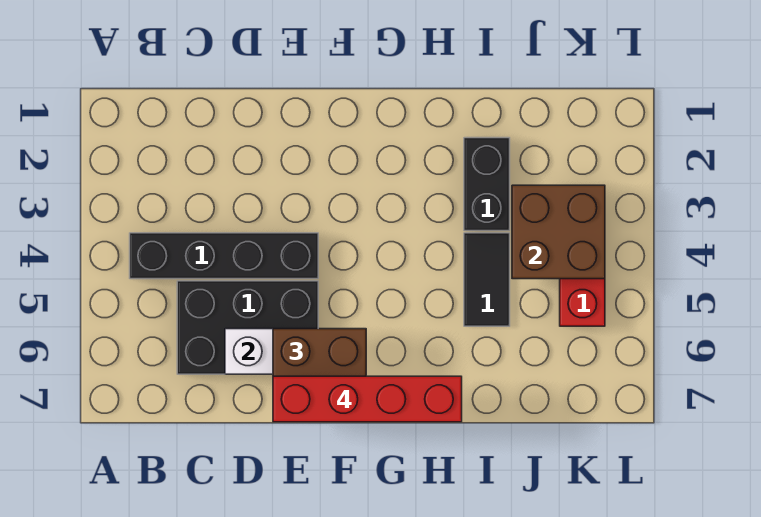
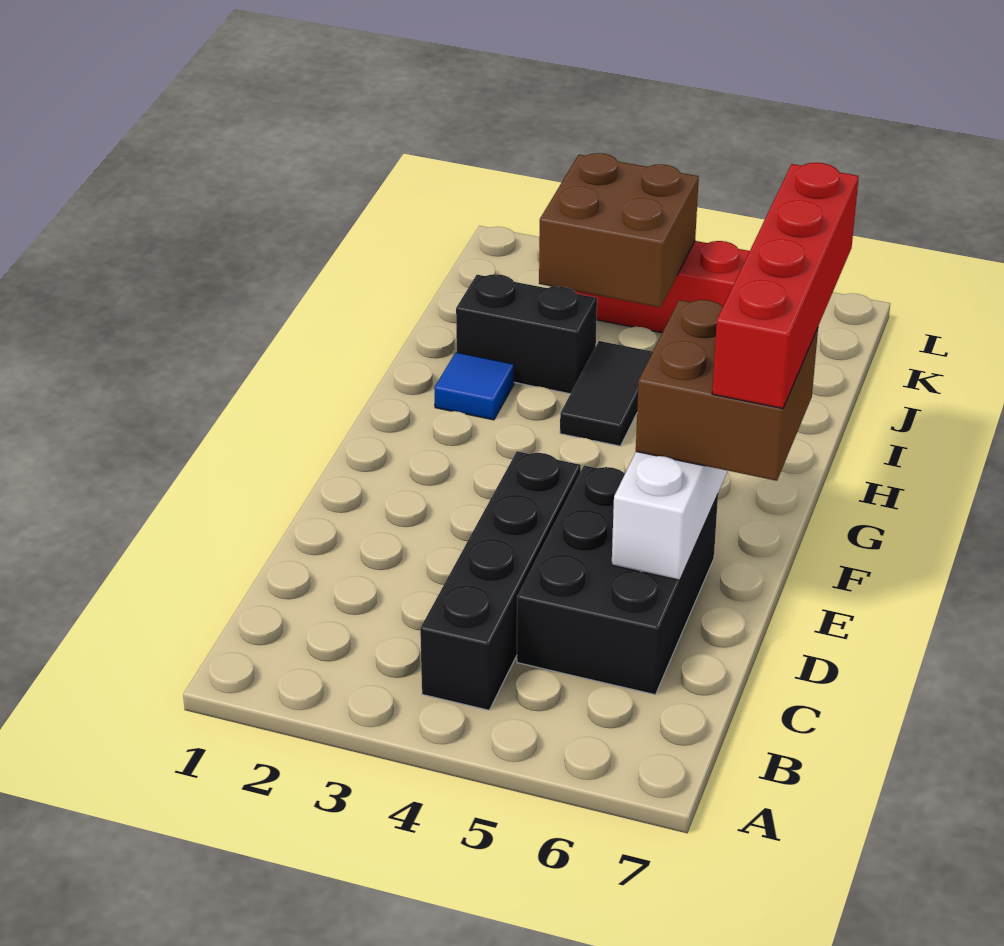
none -> blue tile H2 level 1
black tile I4:I5 level 1 -> black tile H4:I4 level 1

